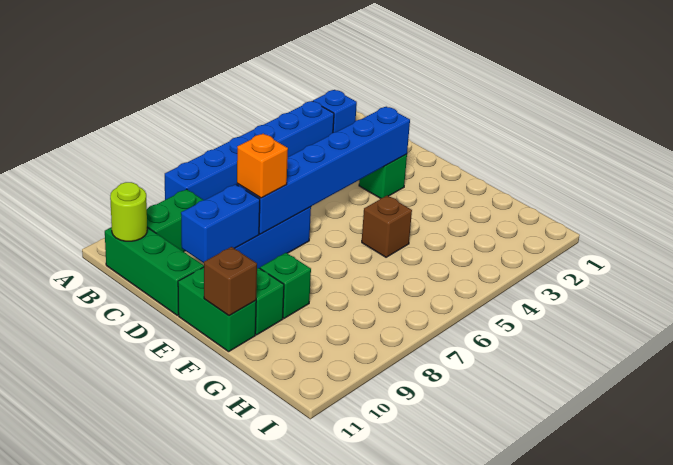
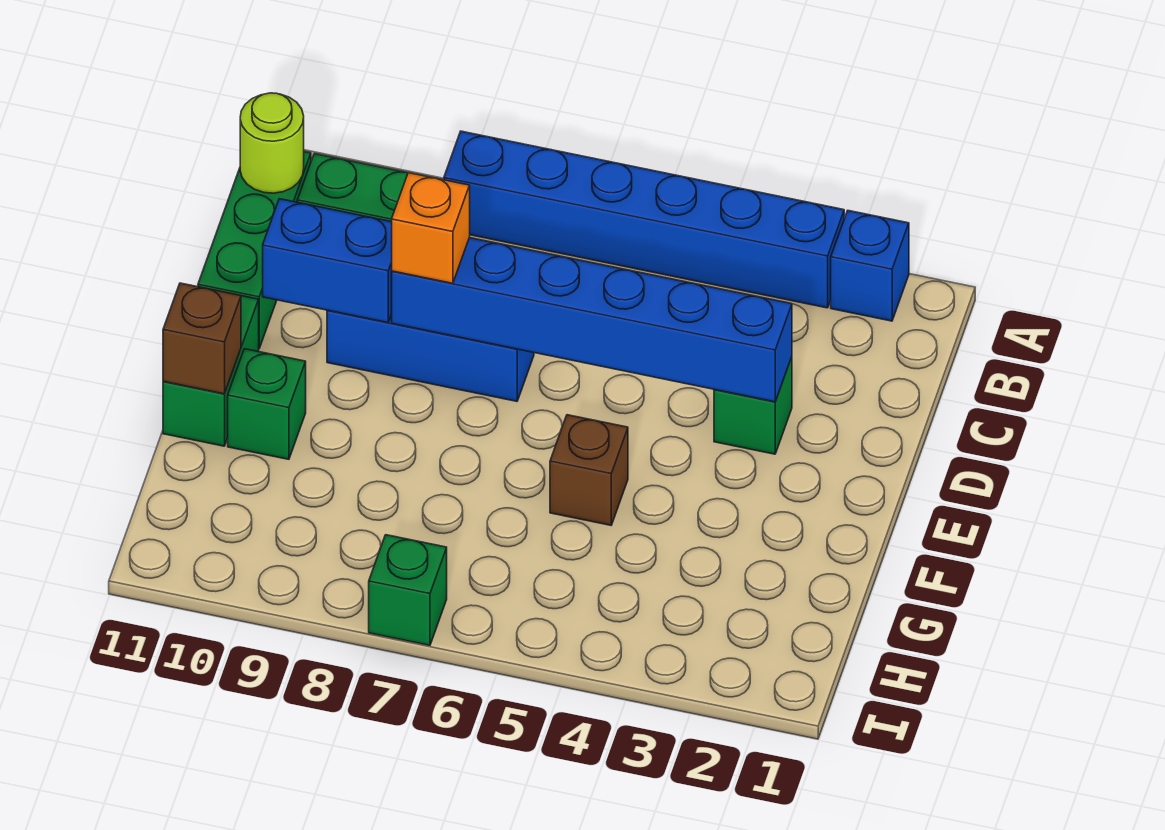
green brick F9 level 1 -> green brick I7 level 1

